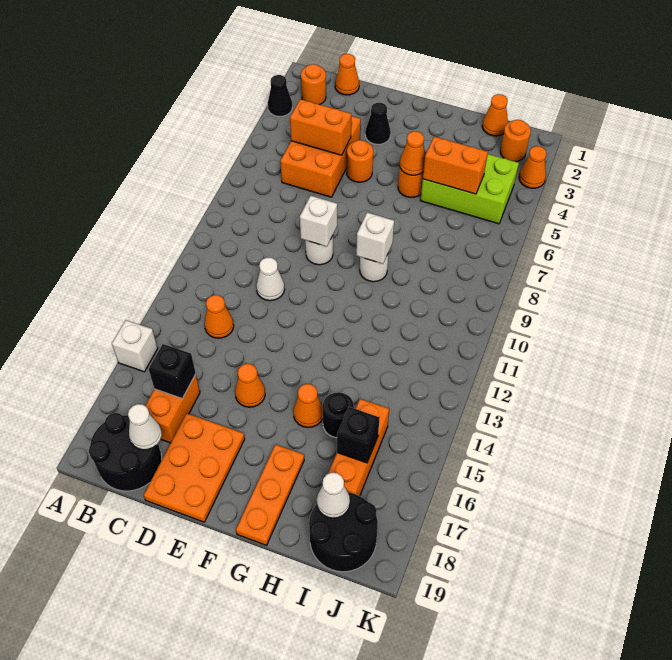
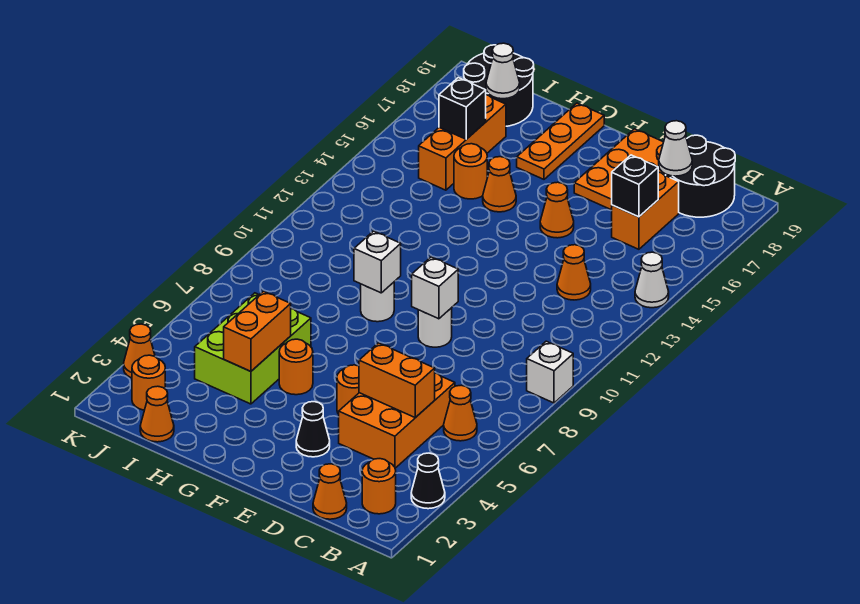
white brick A15 level 1 -> white brick A9 level 1
white cone D11 level 1 -> white cone A14 level 1
orange cone G5 level 2 -> orange cone B6 level 1
lime brick H4:J5 level 1 -> lime brick H4:I6 level 1
orange brick H5:I5 level 2 -> orange brick H4:H5 level 2
black round brick H15 level 1 -> orange round brick H15 level 1

